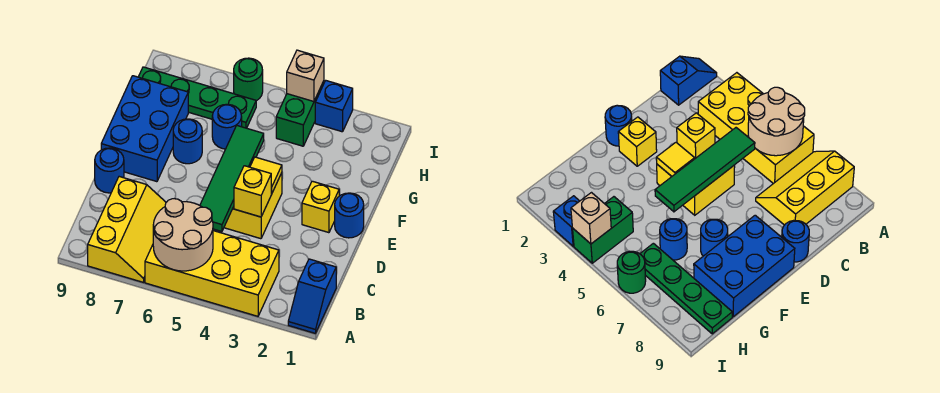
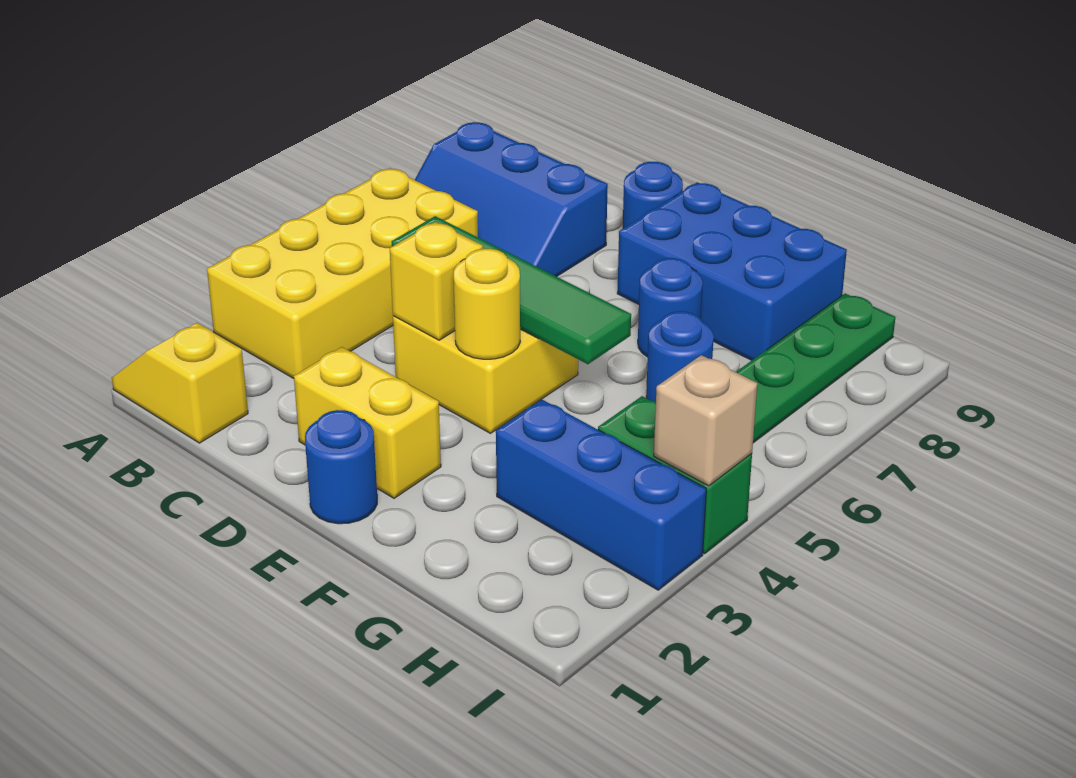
blue slope A1:B1 level 1 top B -> yellow slope A1:B1 level 1 top B
tan round brick A5:B6 level 2 -> none
yellow slope A7:C8 level 1 top 8 -> blue slope A7:C8 level 1 top 8
yellow brick E2 level 1 -> yellow brick D2:E2 level 1
yellow tile E4 level 2 -> yellow round brick E4 level 2
blue brick I3 level 1 -> blue brick G3:I3 level 1
green round brick I6 level 1 -> none

